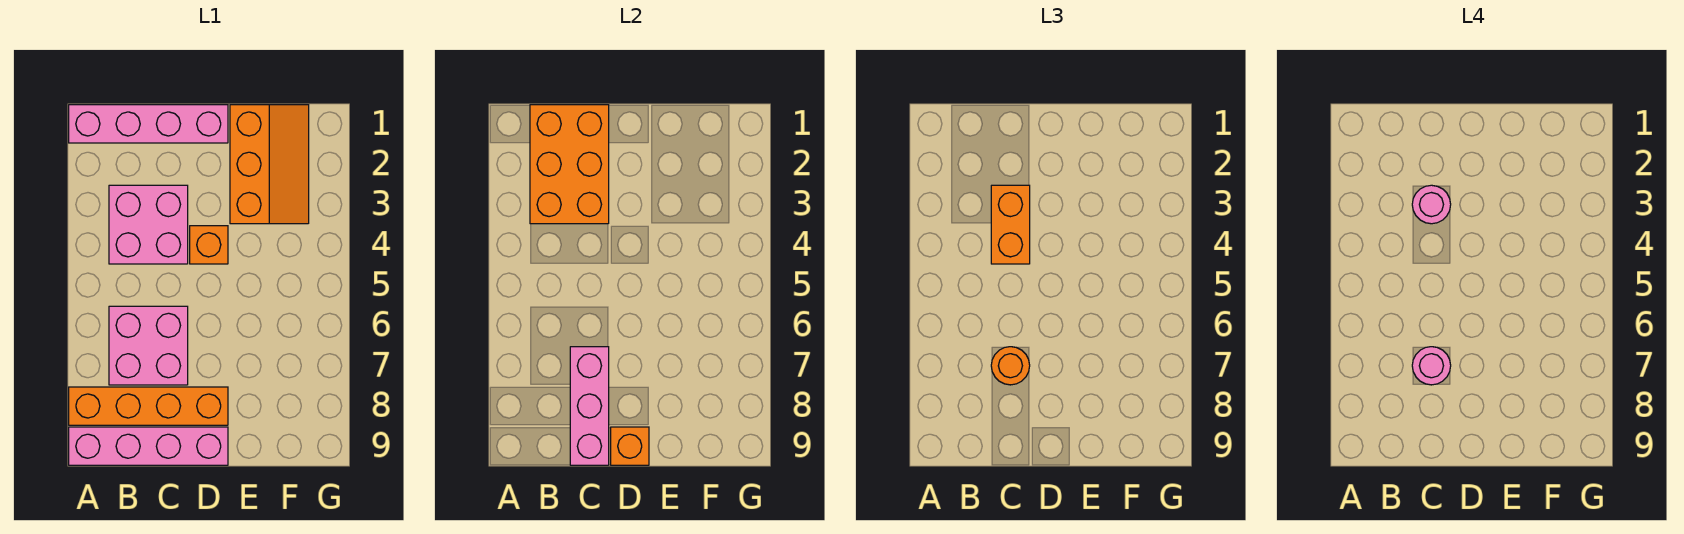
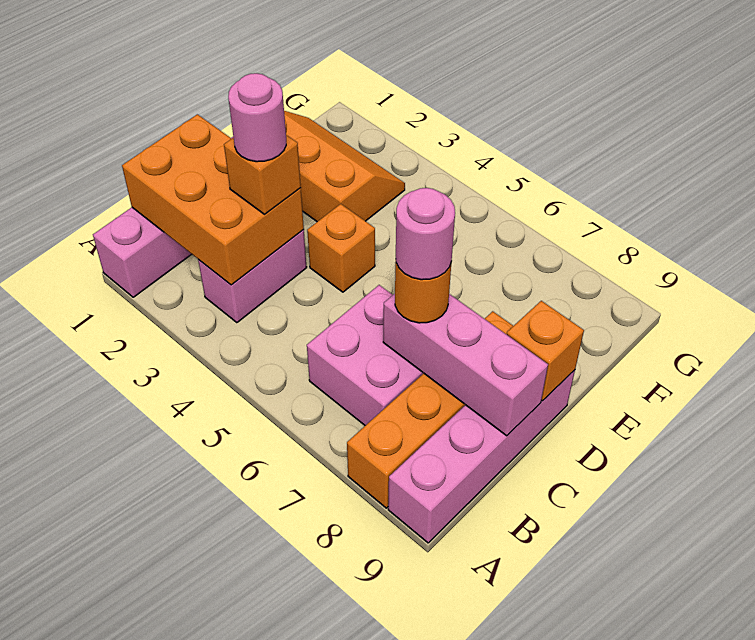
pink brick B3:C4 level 1 -> pink brick B3:C3 level 1
orange brick C3:C4 level 3 -> orange brick C3 level 3

